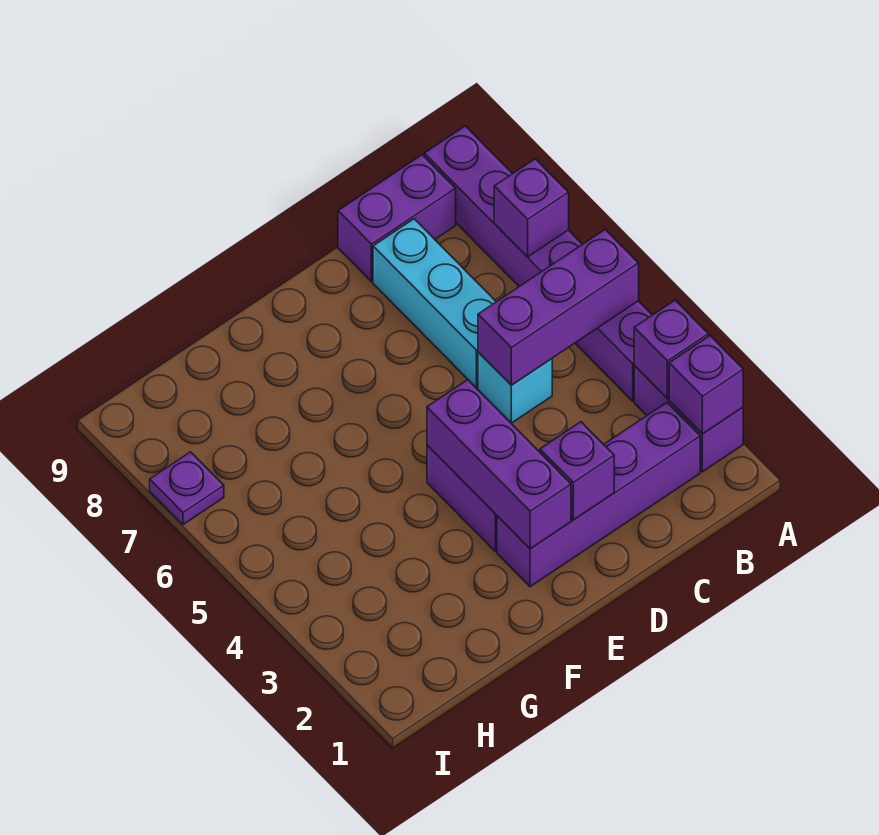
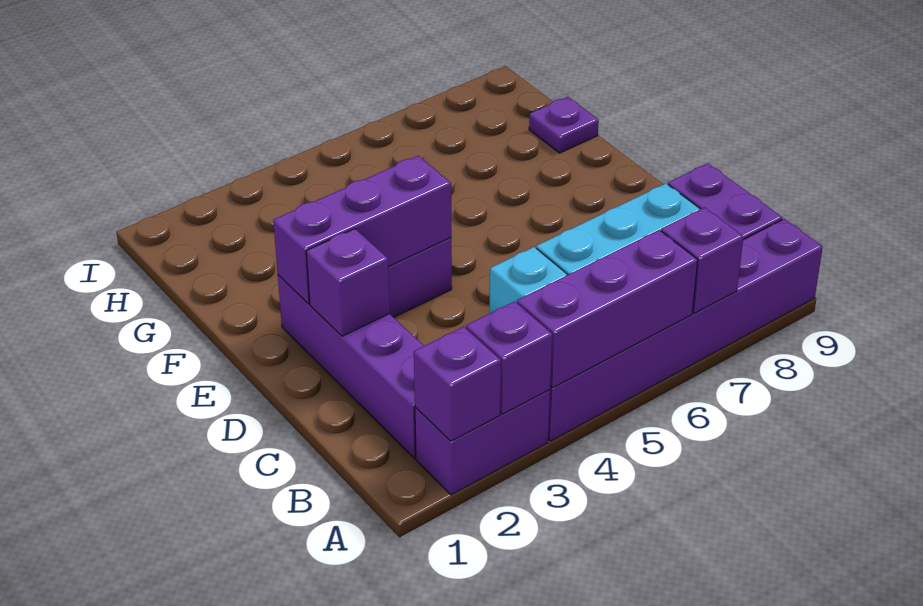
purple brick A5:C5 level 2 -> purple brick A4:A6 level 2
purple plate I7 level 1 -> purple plate G9 level 1

